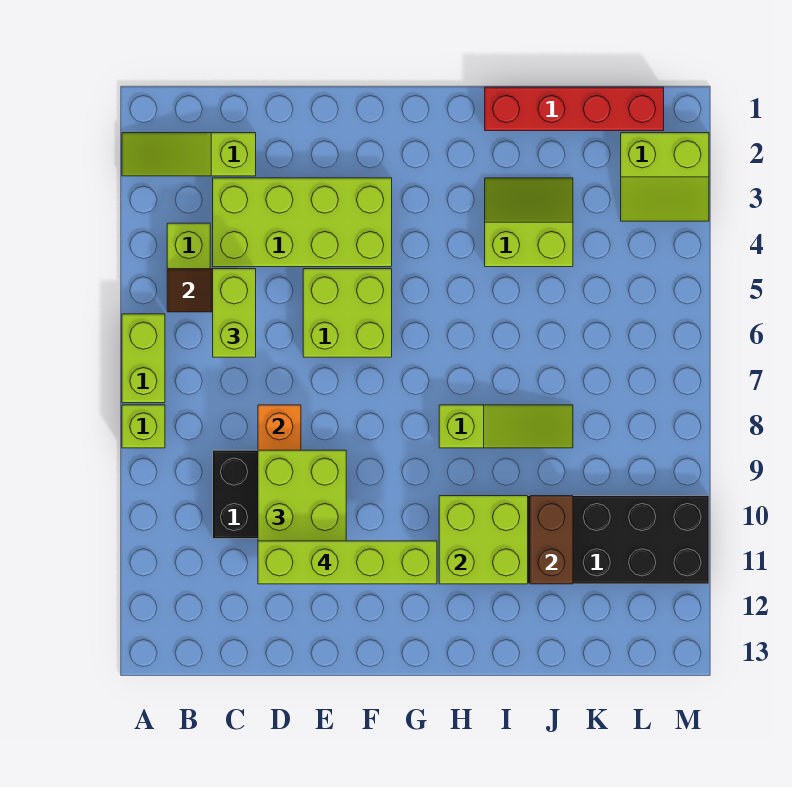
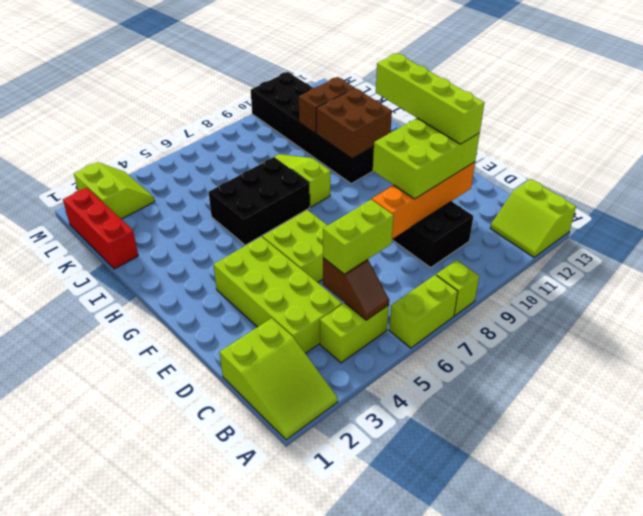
lime slope A2:C2 level 1 top C -> lime slope A1:C2 level 1 top C
none -> black brick H5:I7 level 1
lime brick H10:I11 level 2 -> brown brick H10:I11 level 2
red brick I1:L1 level 1 -> red brick J1:L1 level 1
lime slope I3:J4 level 1 top 4 -> lime slope A12:B13 level 1 top 13

